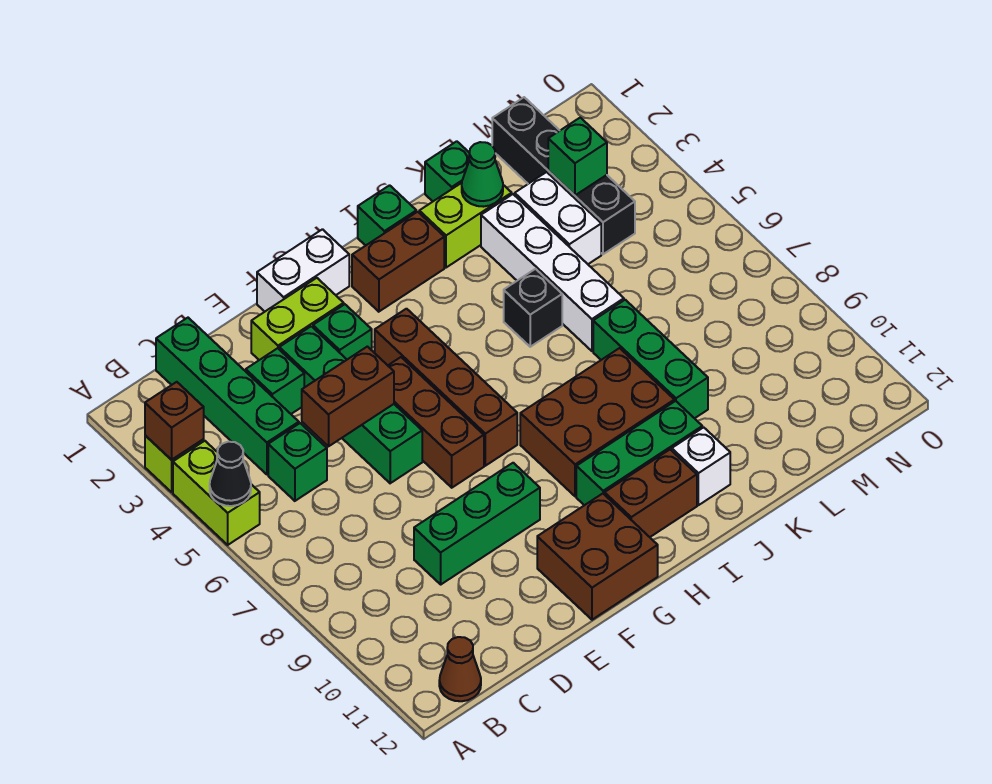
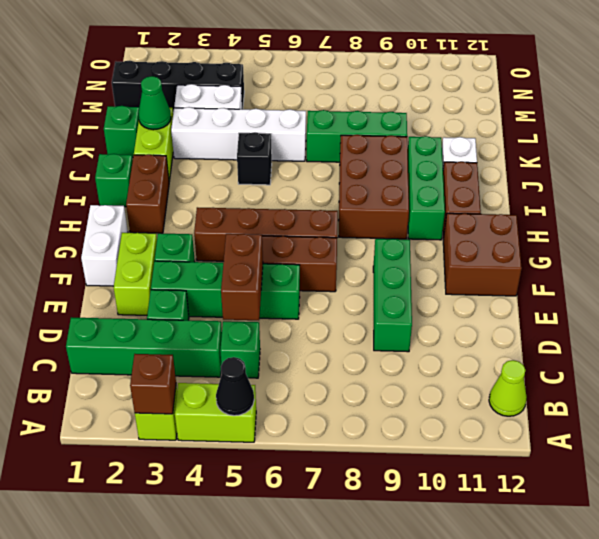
brown cone B12 level 1 -> lime cone B12 level 1
green brick M3 level 2 -> none

